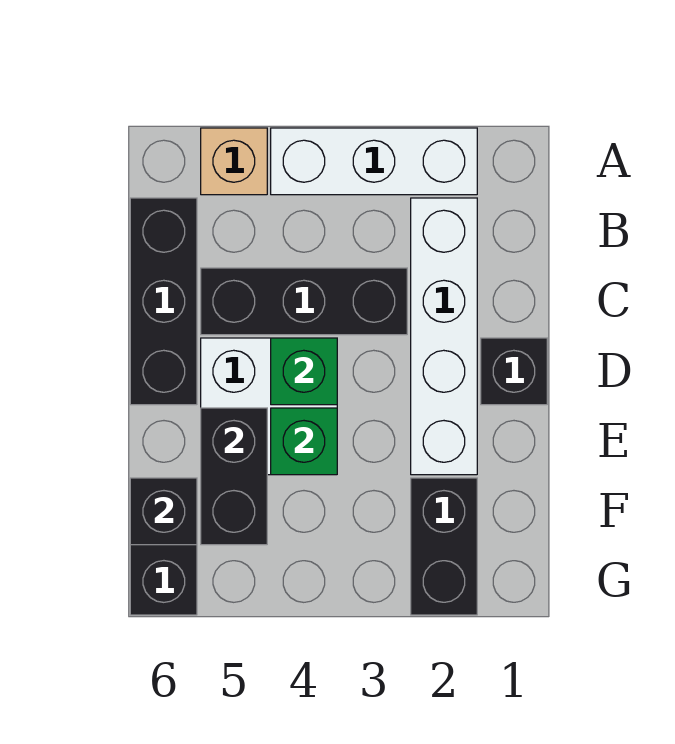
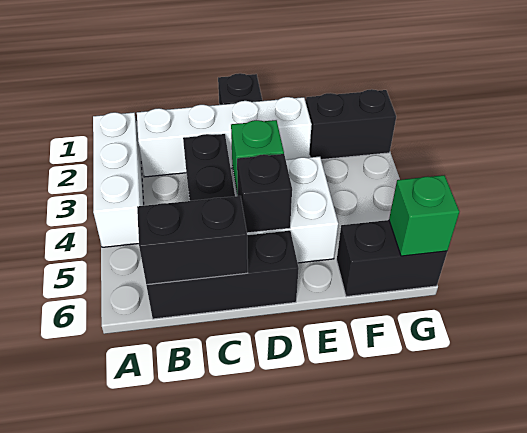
tan brick A5 level 1 -> none
green brick E4 level 2 -> green brick G6 level 2
black brick E5:F5 level 2 -> black brick B6:C6 level 2
black brick F6 level 2 -> black brick D5 level 2

